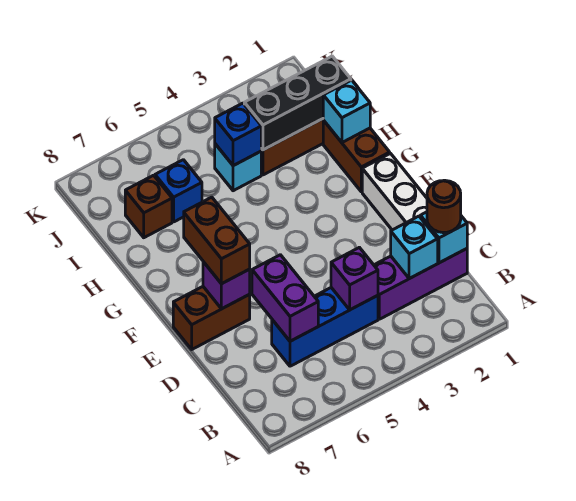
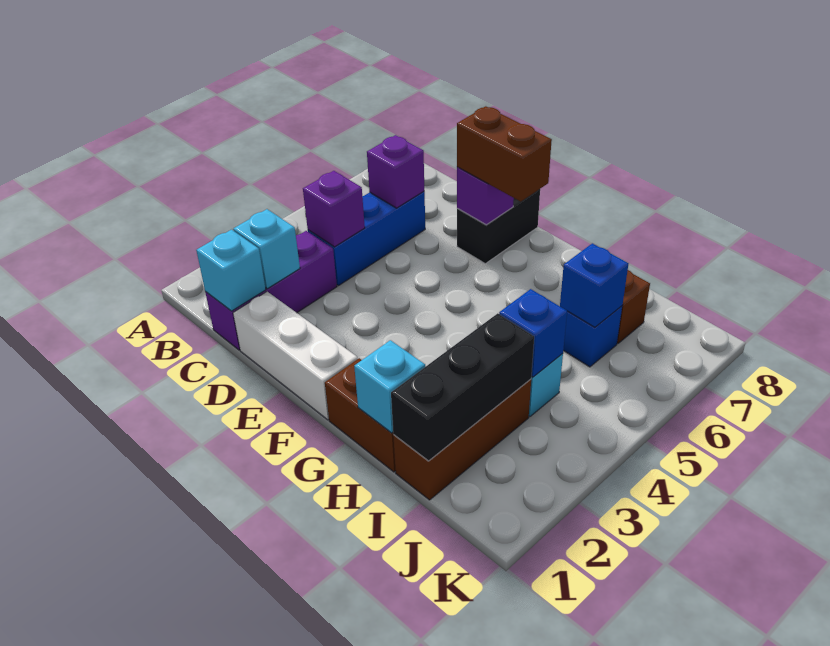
brown round brick C1 level 3 -> none
purple brick C6:D6 level 2 -> purple brick C6 level 2
brown brick E7:E8 level 1 -> black brick E7:E8 level 1
none -> blue brick I6 level 2

